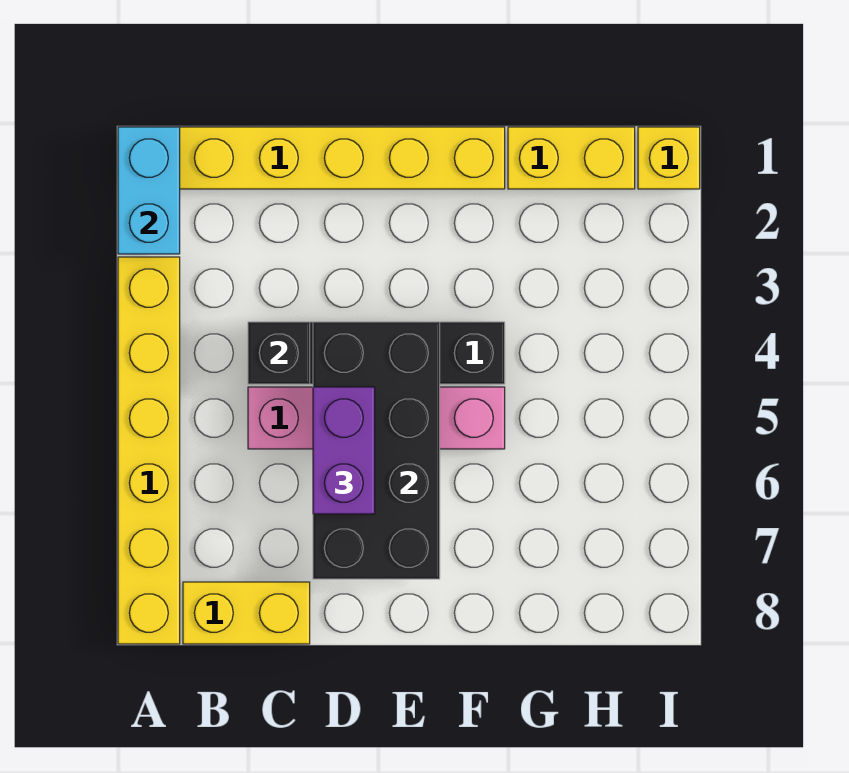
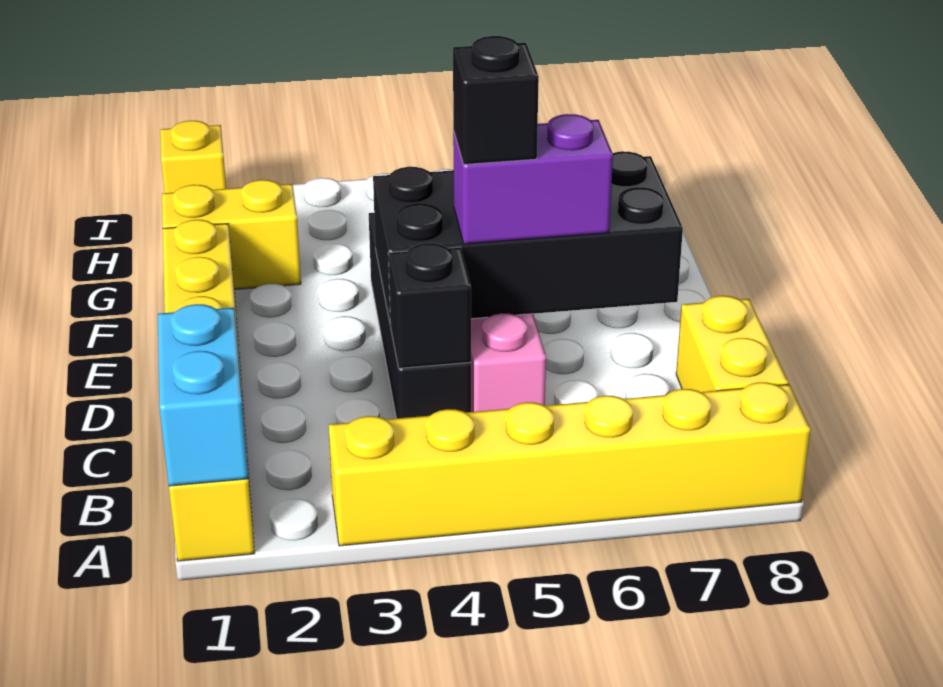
cyan brick A1:A2 level 2 -> cyan brick A1:B1 level 2
none -> black brick D5 level 4
yellow brick G1:H1 level 1 -> yellow brick G1:G2 level 1

